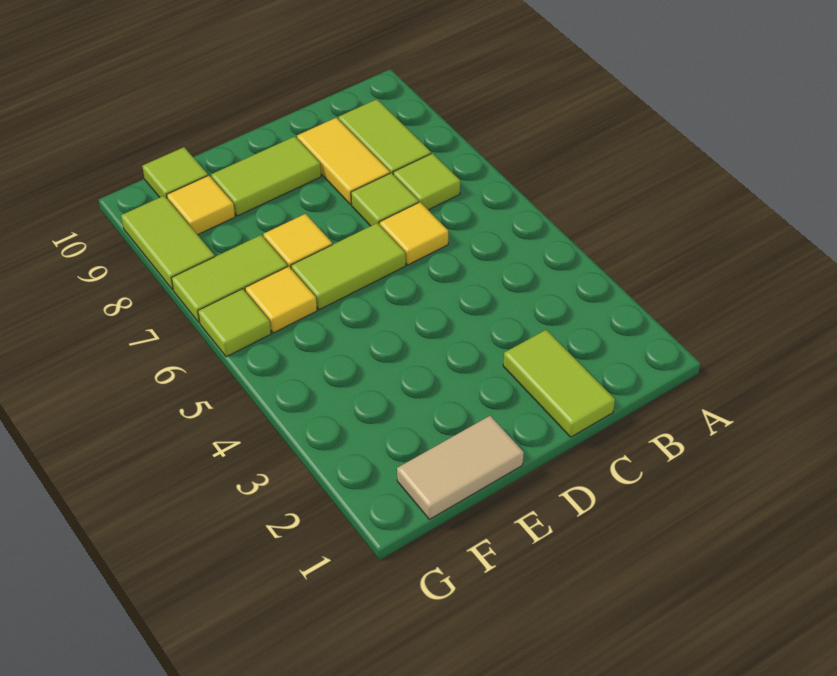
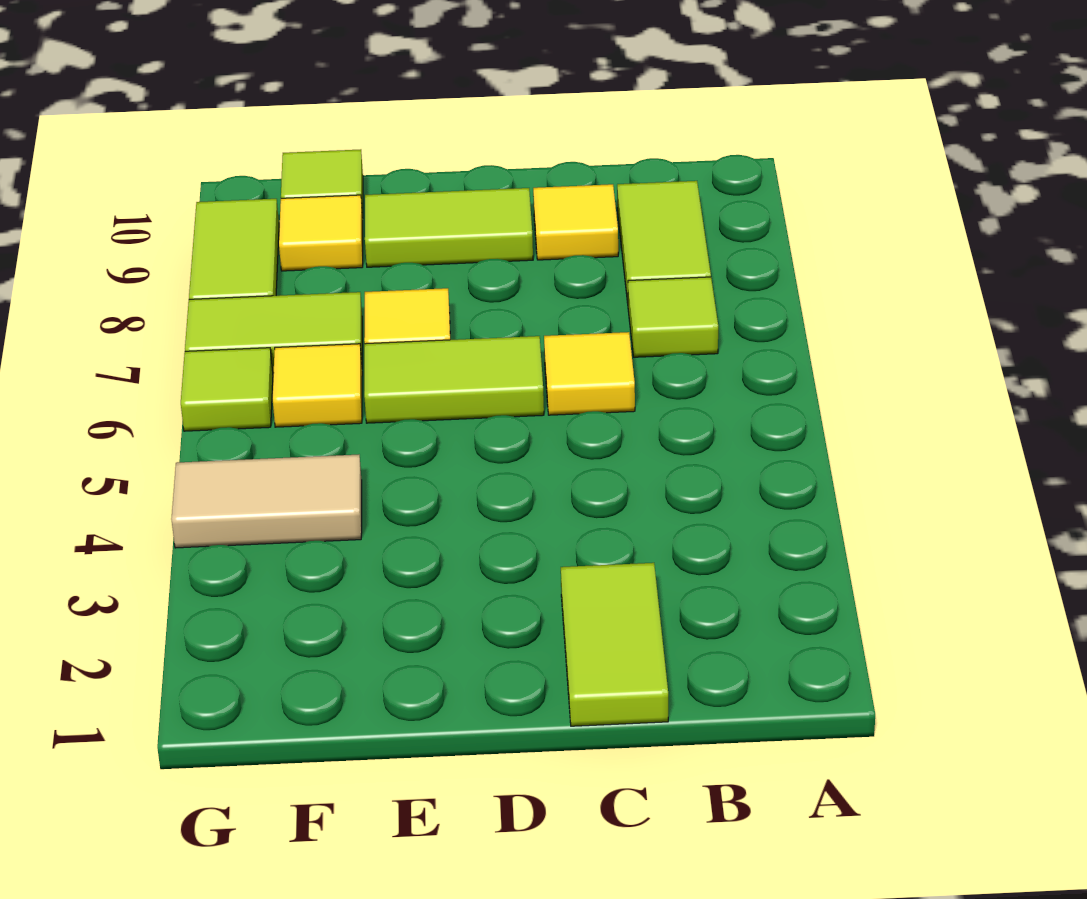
lime tile C7 level 1 -> none
yellow tile C8:C9 level 1 -> yellow tile C9 level 1
tan tile E1:F1 level 1 -> tan tile F4:G4 level 1

